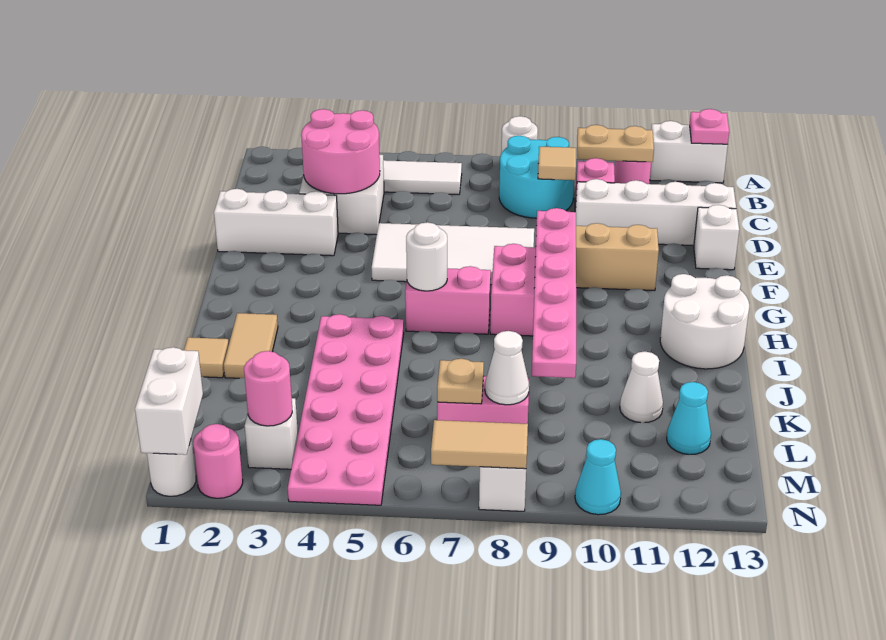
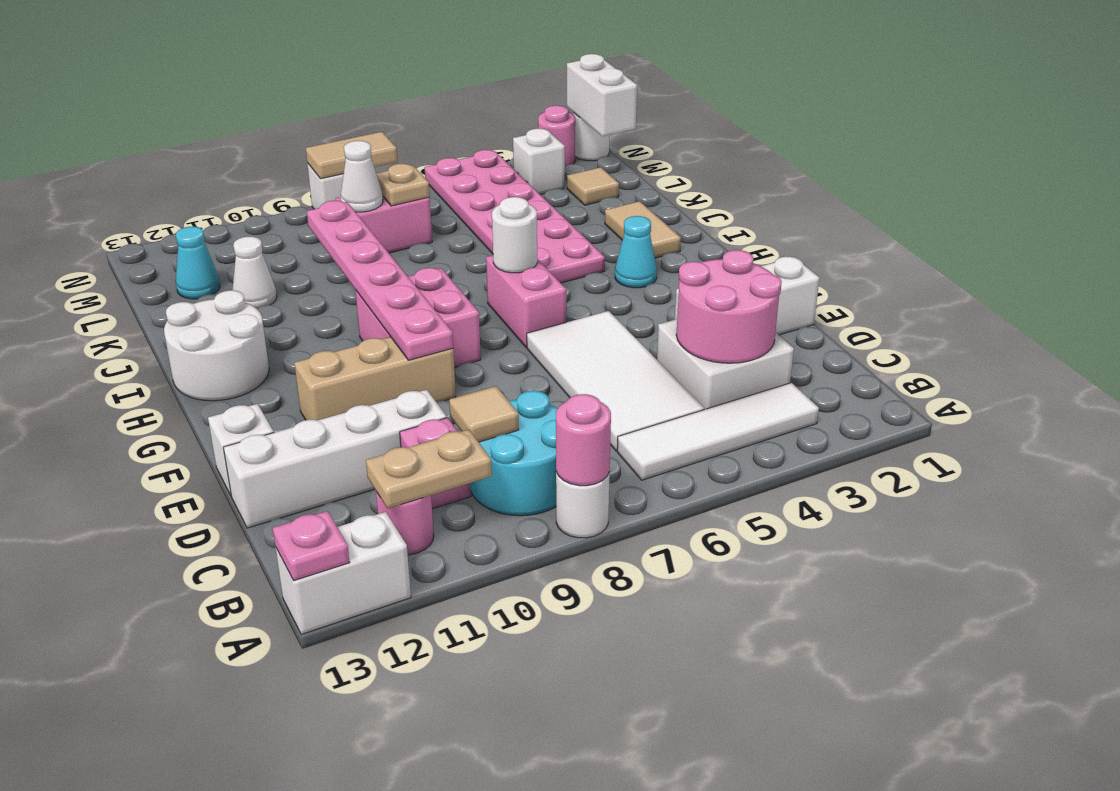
white tile E5:F8 level 1 -> white tile C5:F6 level 1
pink brick H6:H7 level 1 -> pink brick G6:H6 level 1
tan tile J1 level 1 -> tan tile L2 level 1
pink round brick M3 level 2 -> pink round brick A8 level 2
cyan cone N10 level 1 -> cyan cone H3 level 1

